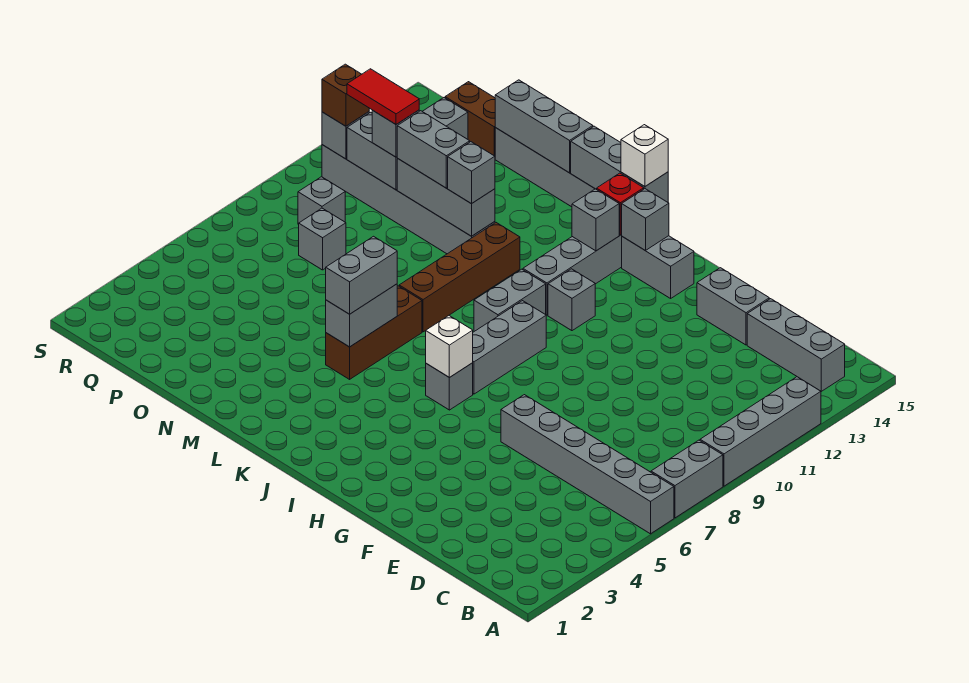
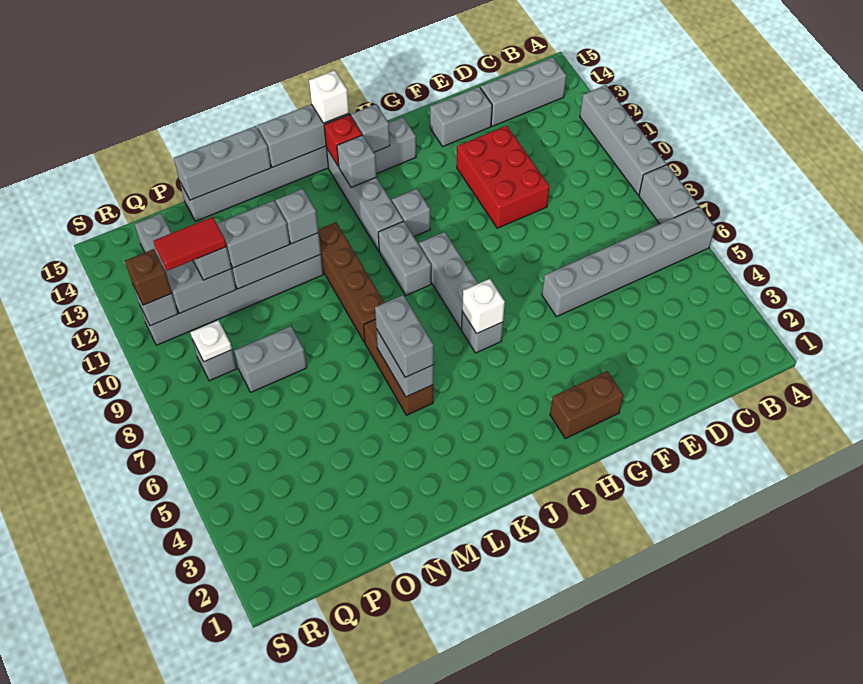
none -> red brick E10:F12 level 1
grey brick P8 level 1 -> grey brick O8:P8 level 1
brown brick P15:Q15 level 1 -> brown brick G2:H2 level 1
none -> white plate Q9 level 2

